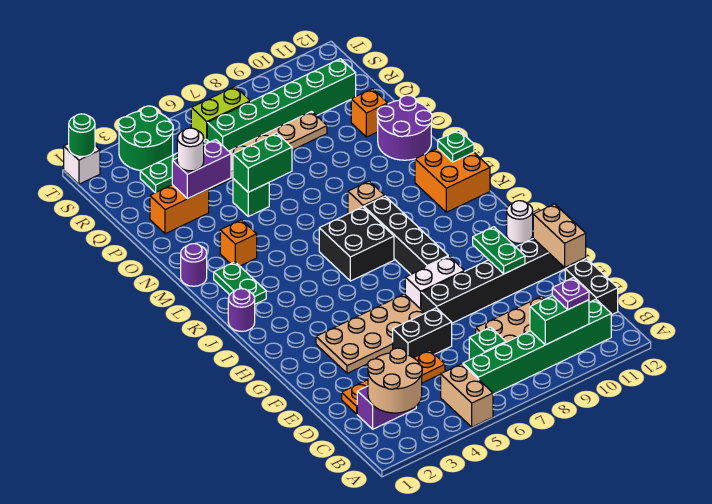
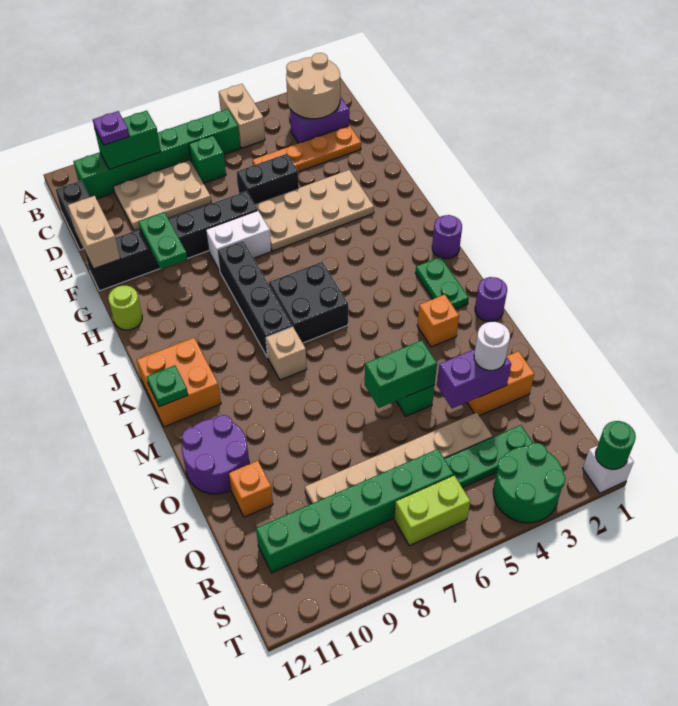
white round brick H12 level 1 -> lime round brick H12 level 1

